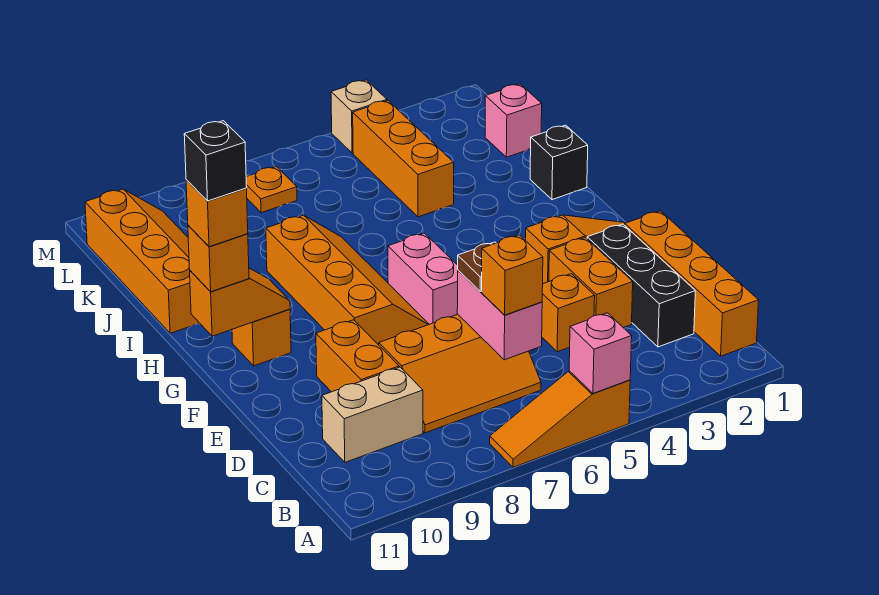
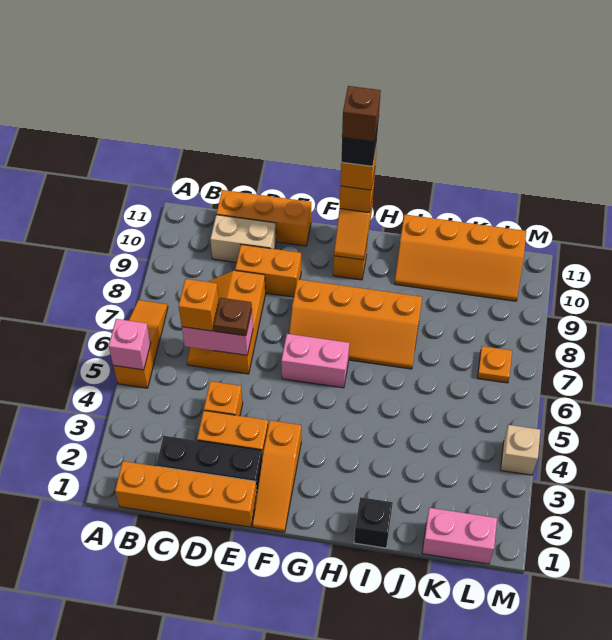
tan brick C9:C10 level 1 -> tan brick C10:D10 level 1
none -> brown brick G11 level 6
orange brick J4:L4 level 1 -> orange brick C11:E11 level 1
pink brick K1 level 1 -> pink brick K1:L1 level 1

